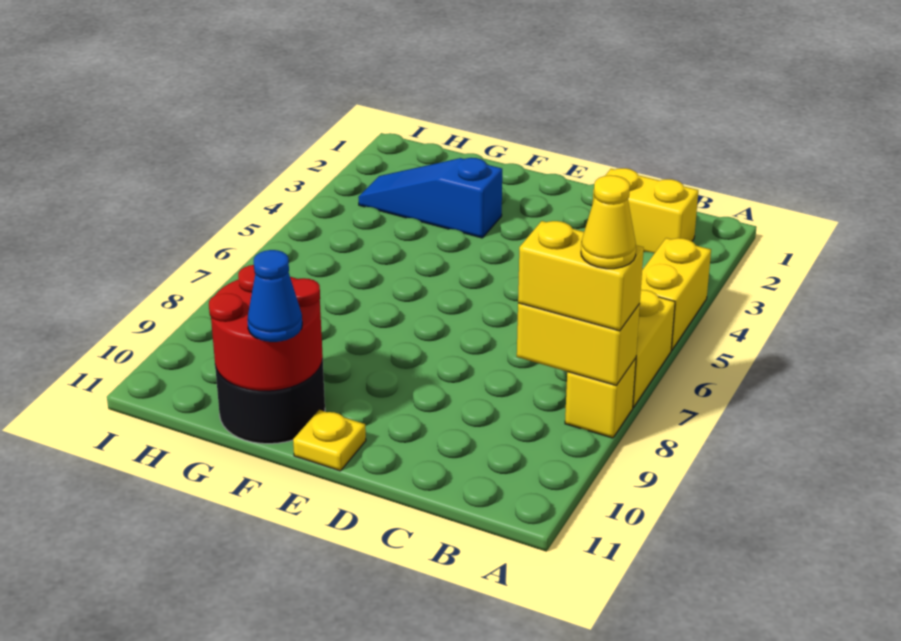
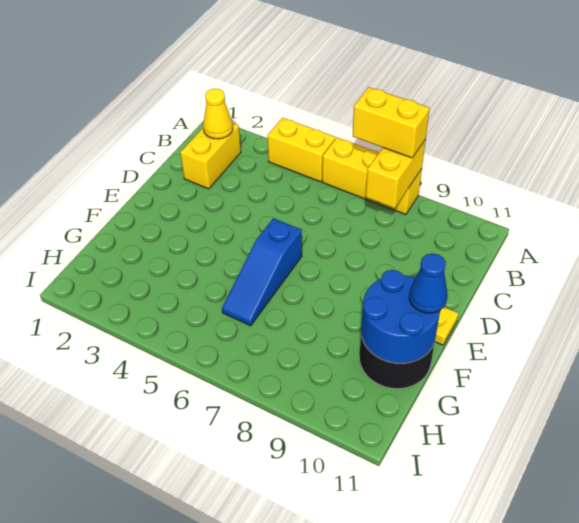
yellow brick A8:B8 level 3 -> yellow brick A7:A8 level 3
yellow cone A8 level 4 -> yellow cone B2 level 2
blue slope F3:H3 level 1 top F -> blue slope E6:G6 level 1 top E
red round brick F10:G11 level 2 -> blue round brick F10:G11 level 2

